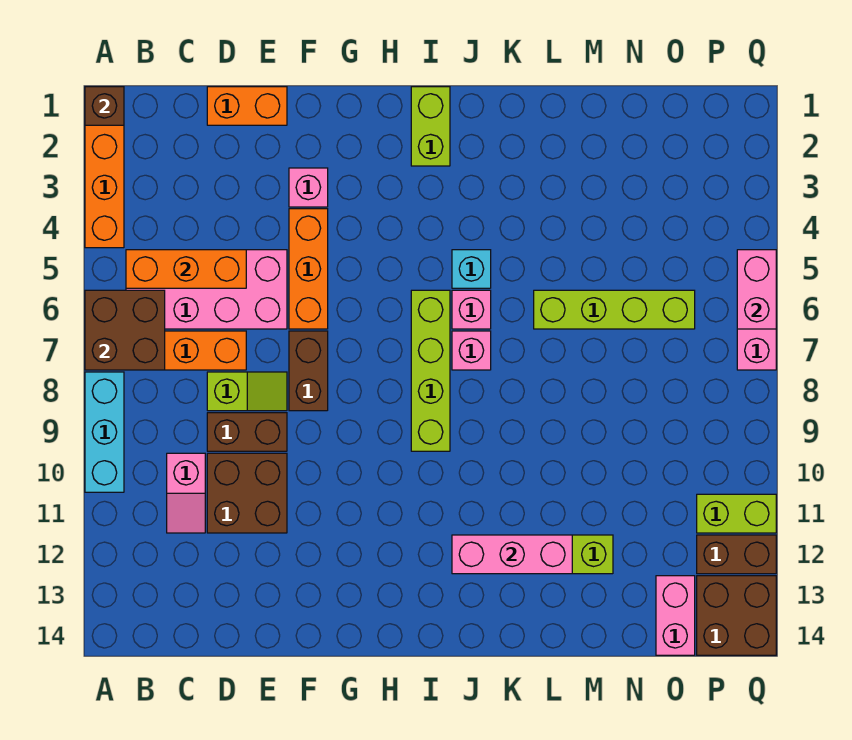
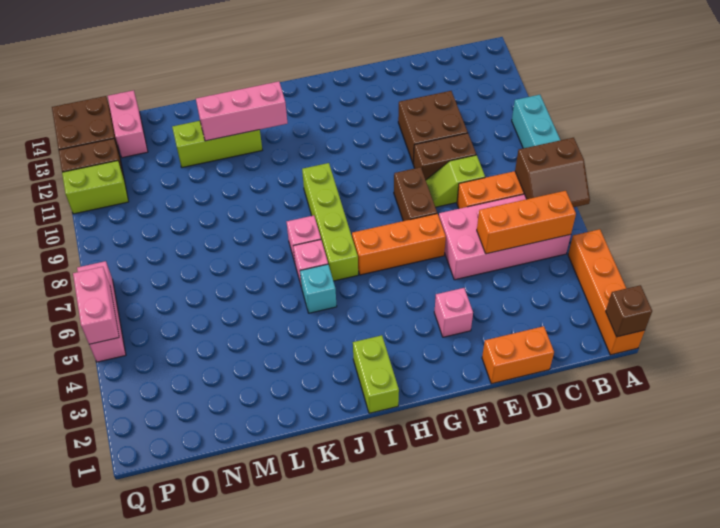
brown brick A6:B7 level 2 -> brown slope A6:B7 level 2 top 7
pink slope C10:C11 level 1 top 10 -> none
orange brick F4:F6 level 1 -> orange brick F6:H6 level 1
lime brick L6:O6 level 1 -> none

